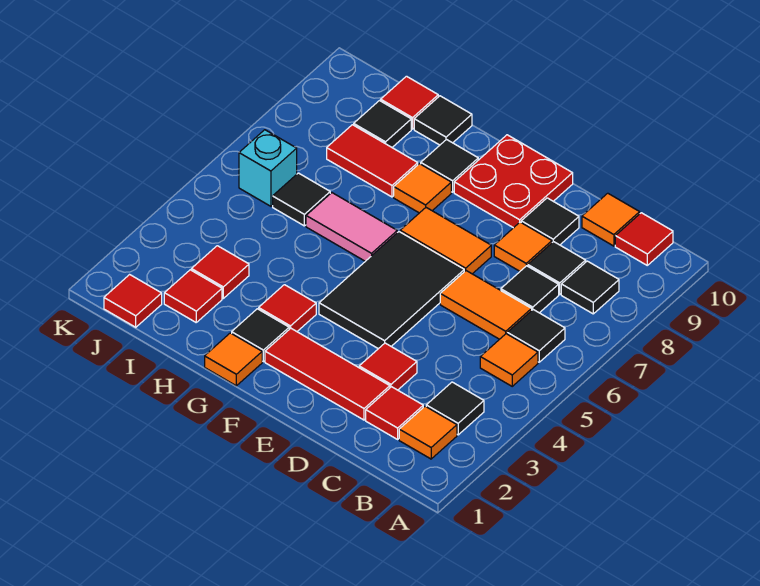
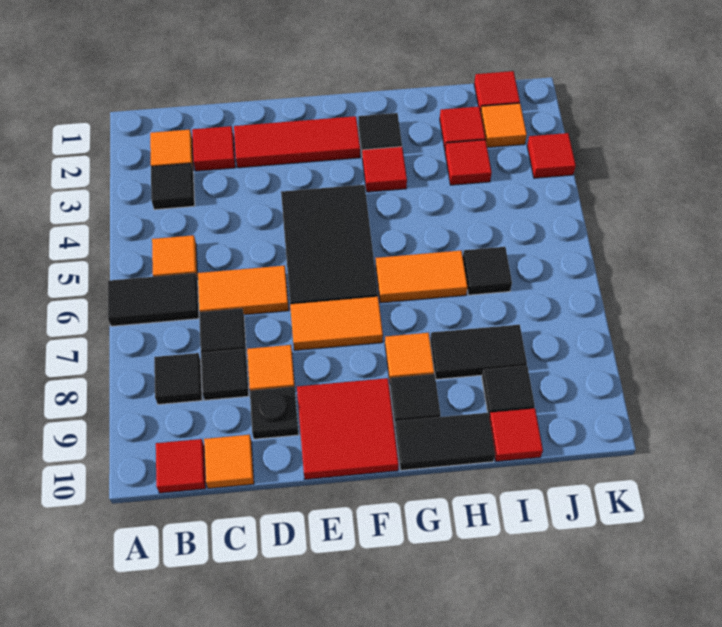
black tile B6 level 1 -> black tile A6:B6 level 1
red tile D3 level 1 -> red tile K3 level 1
black tile D9 level 1 -> black plate D9 level 1
red plate E9:F10 level 1 -> red tile E9:F10 level 1
orange tile G1 level 1 -> orange tile J2 level 1
pink tile G6:H6 level 1 -> orange tile G6:H6 level 1
red tile H8:I8 level 1 -> black tile H8:I8 level 1
black tile H10 level 1 -> black tile G10:H10 level 1
cyan brick J6 level 1 -> none

